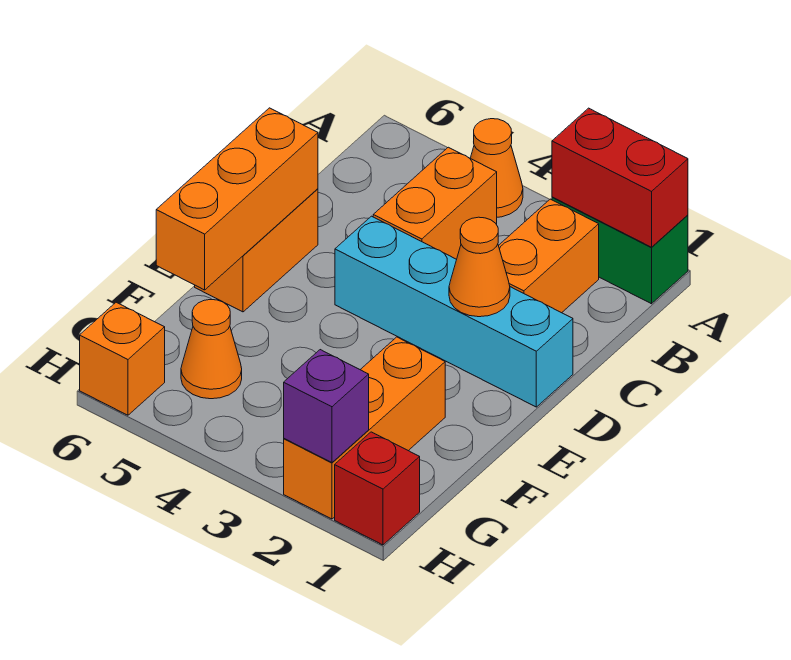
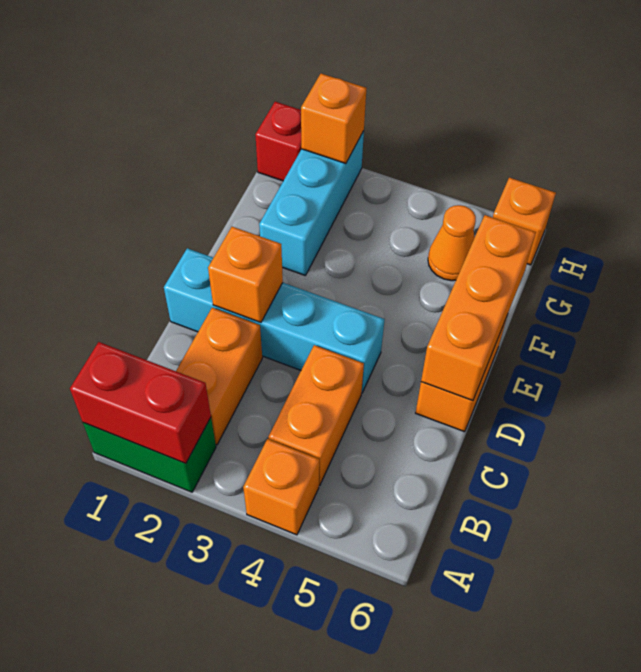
orange cone A4 level 1 -> orange brick A4 level 1
orange cone D2 level 2 -> orange brick D2 level 2
orange brick F2:H2 level 1 -> cyan brick F2:H2 level 1
purple brick H2 level 2 -> orange brick H2 level 2

